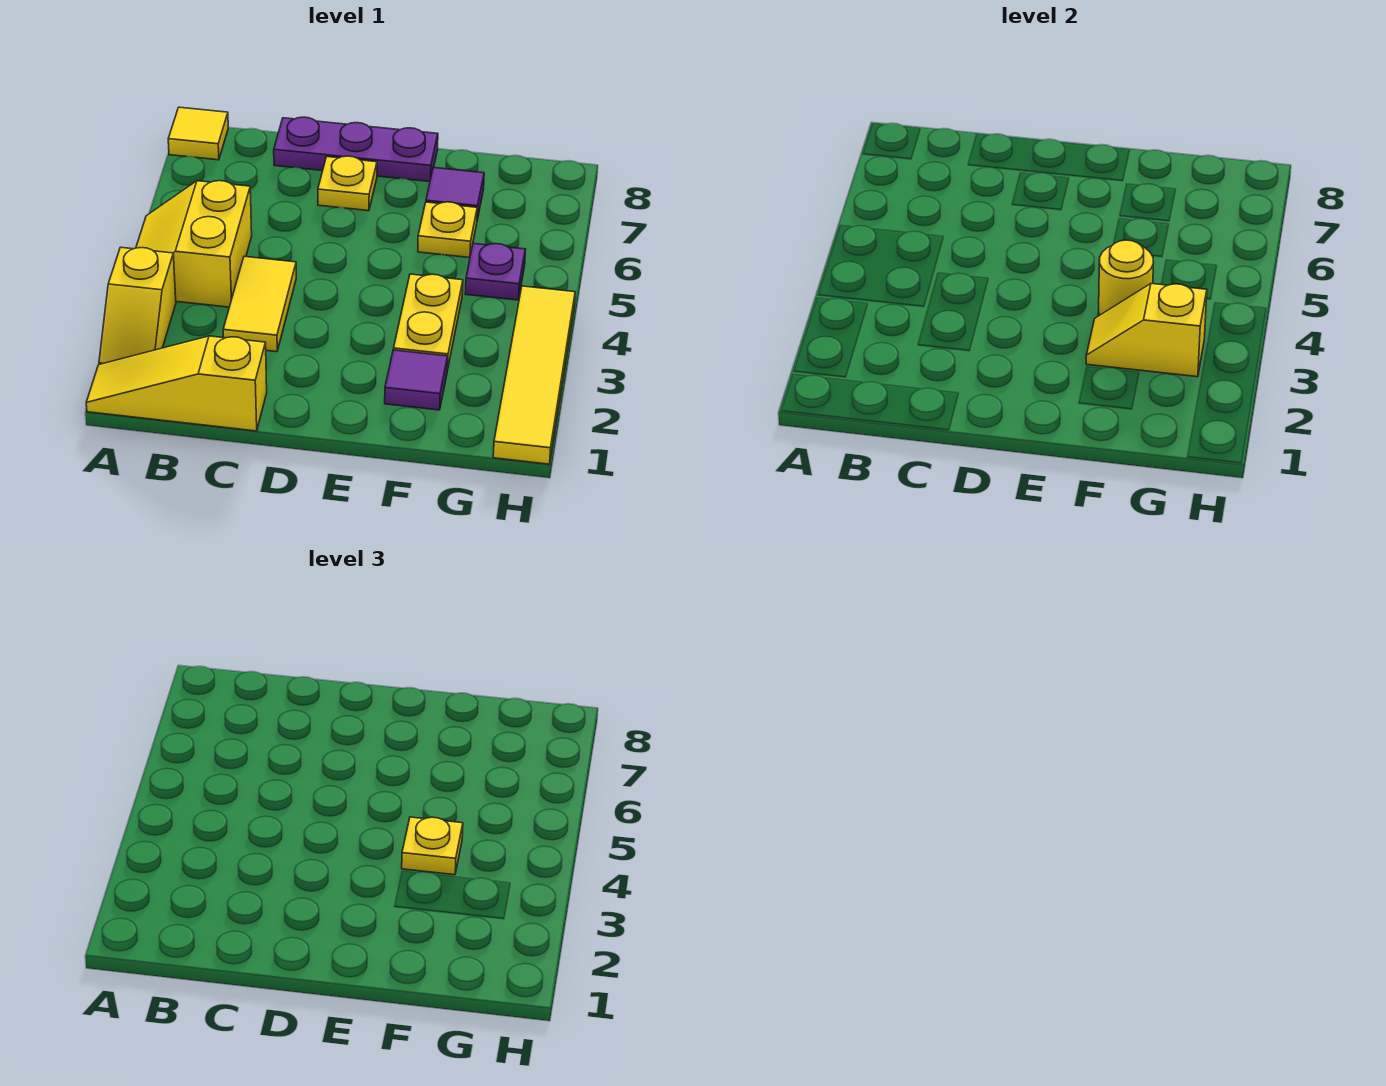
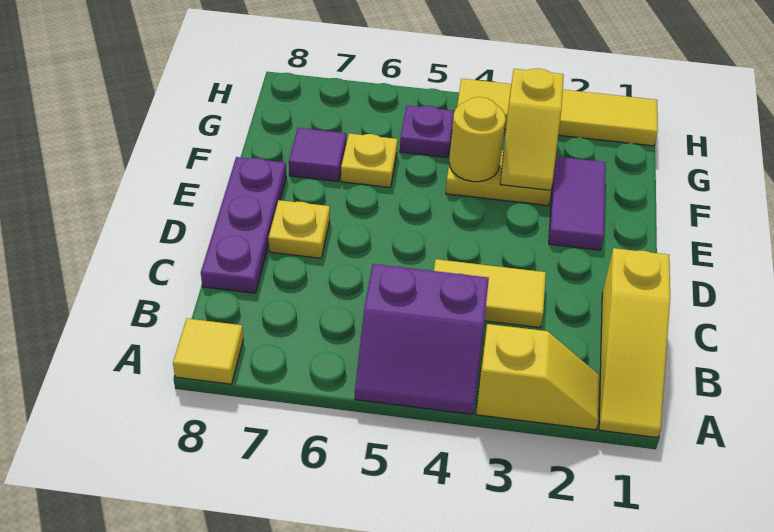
yellow slope A4:B5 level 1 top B -> purple slope A4:B5 level 1 top B
purple tile F2 level 1 -> purple tile E2:F2 level 1
yellow plate F4 level 3 -> none

